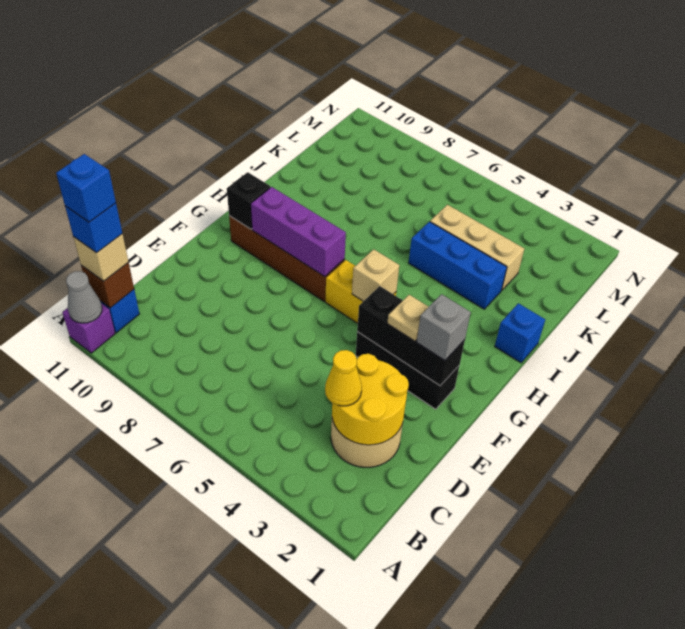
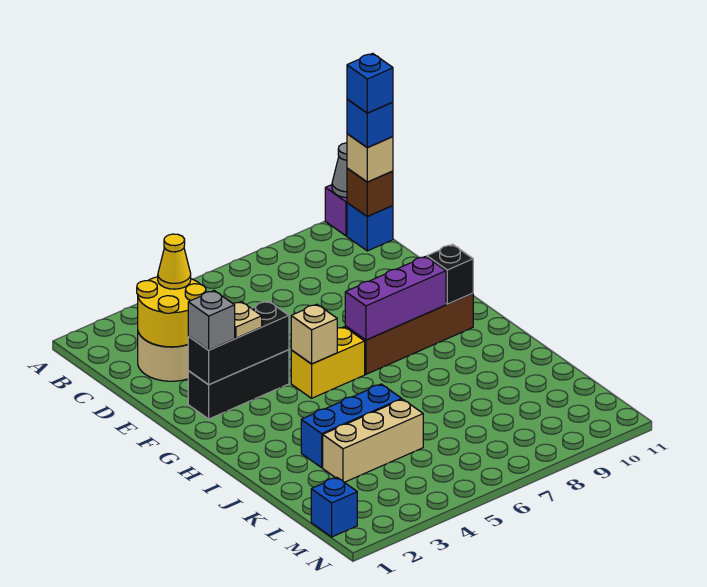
blue brick I1 level 1 -> blue brick M1 level 1

